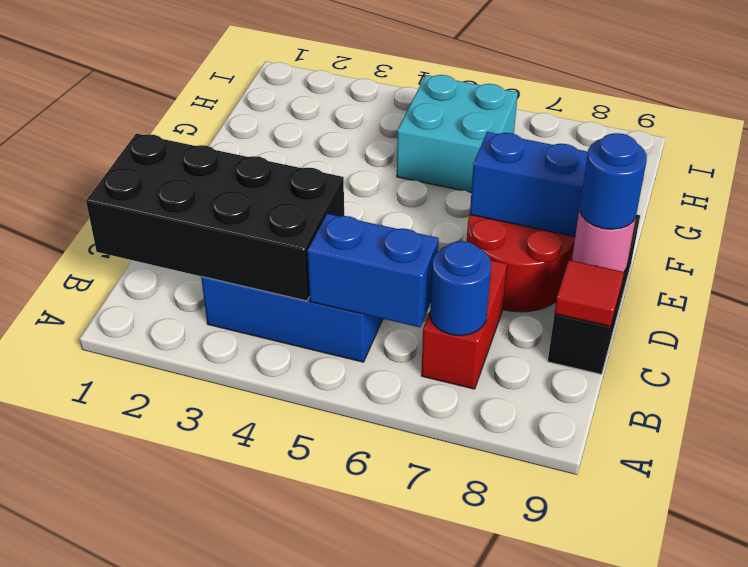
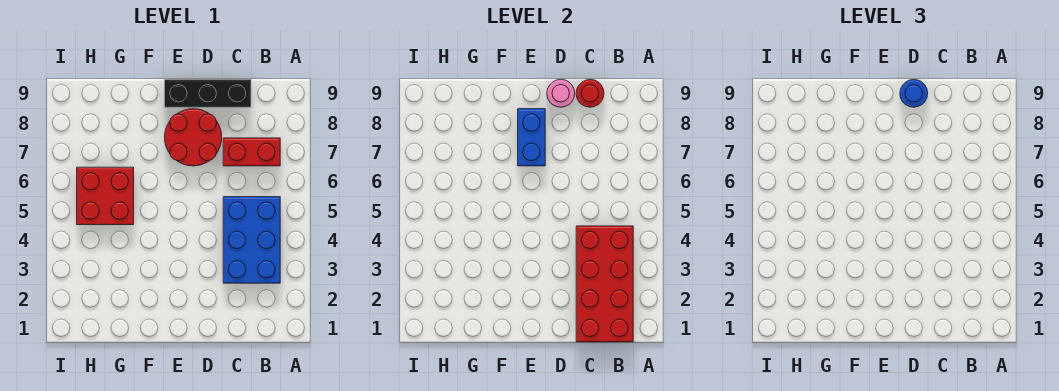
black brick B1:C4 level 2 -> red brick B1:C4 level 2
blue brick B5:B6 level 2 -> none
blue round brick B7 level 2 -> none
red tile C9 level 2 -> red round brick C9 level 2
cyan brick G5:H6 level 1 -> red brick G5:H6 level 1

